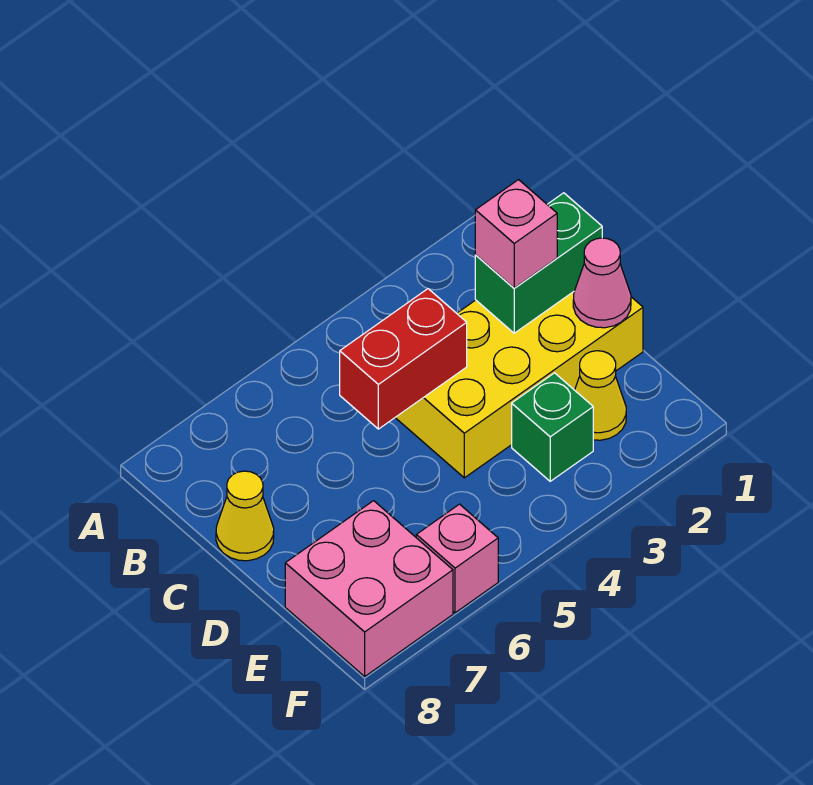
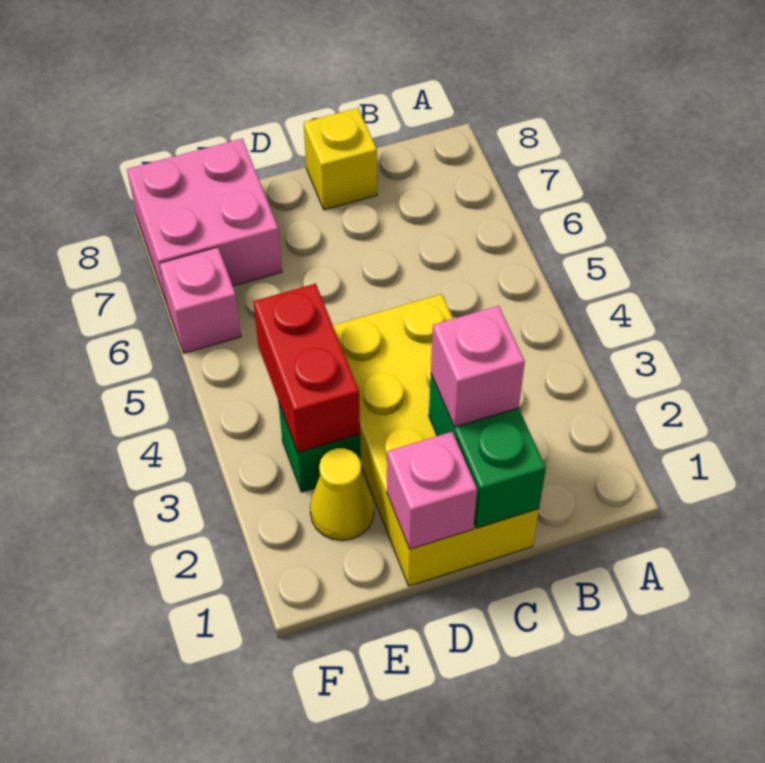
red brick C4:C5 level 2 -> red brick E3:E4 level 2
yellow cone C8 level 1 -> yellow brick C8 level 1
pink cone D1 level 2 -> pink brick D1 level 2

